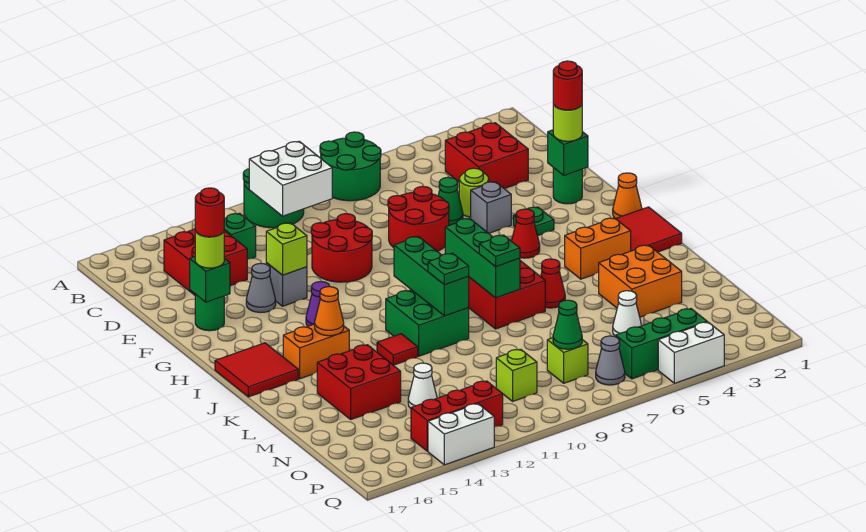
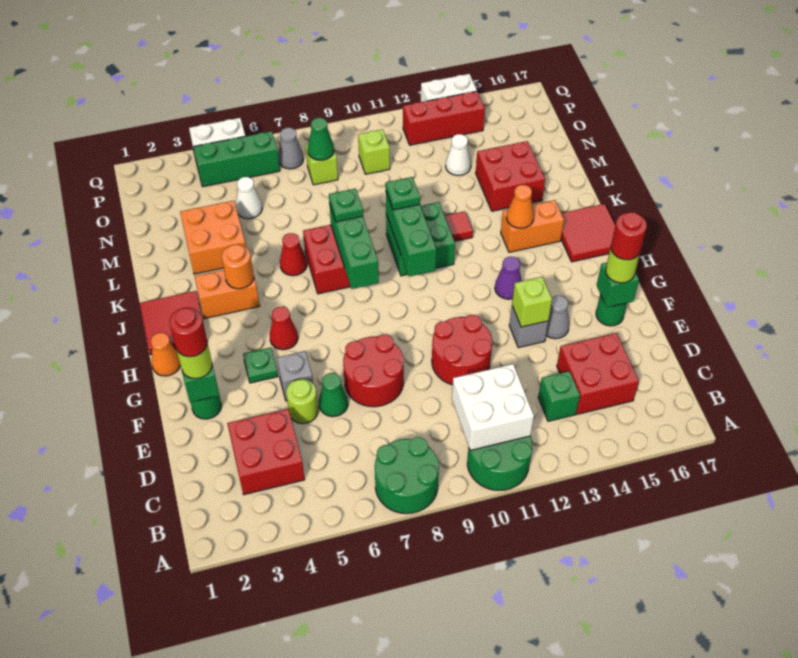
none -> orange round brick J4 level 2

